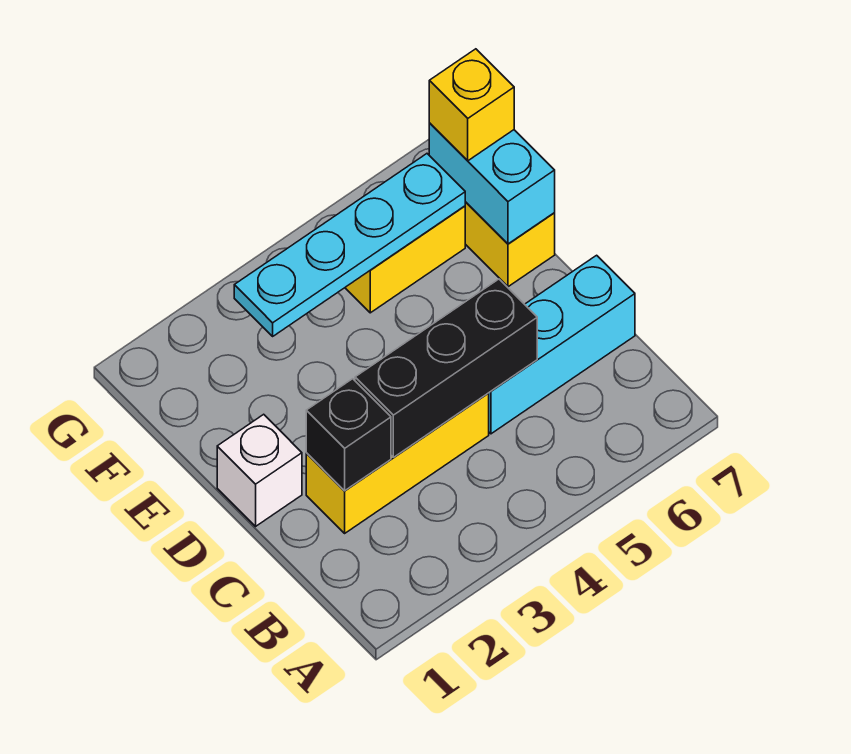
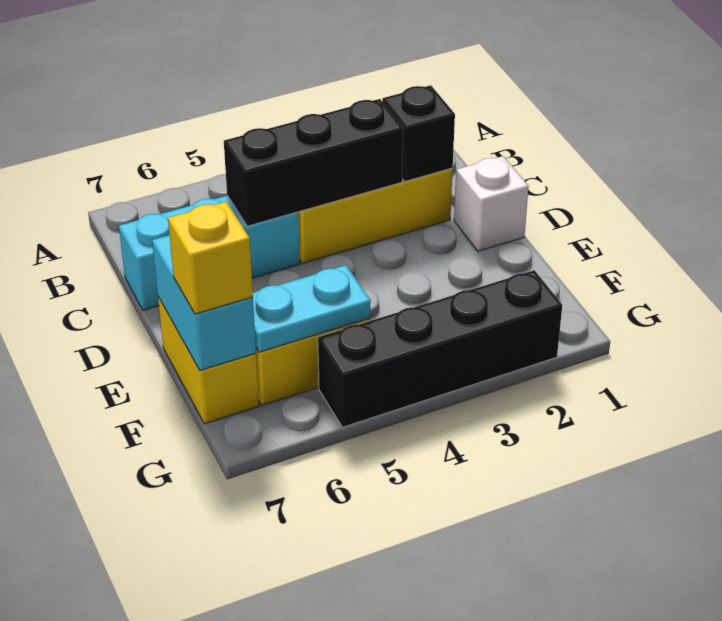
cyan plate F3:F6 level 2 -> cyan plate F5:F6 level 2
none -> black brick G2:G5 level 1

